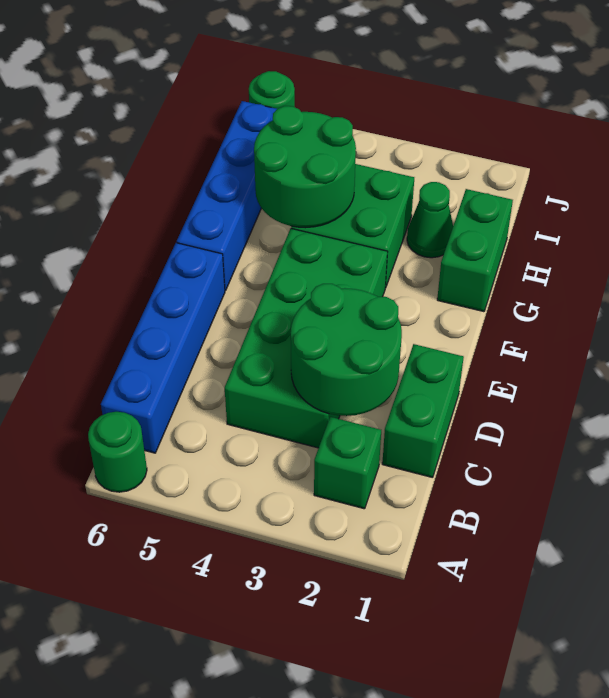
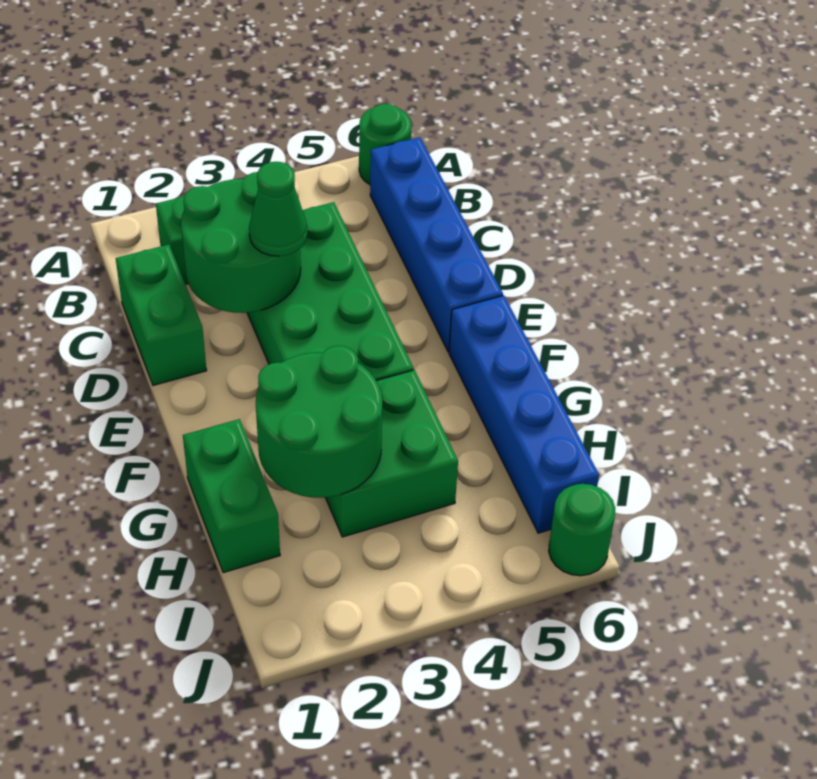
green round brick G4:H5 level 2 -> green round brick G2:H3 level 2
green cone H2 level 1 -> green cone D3 level 3

